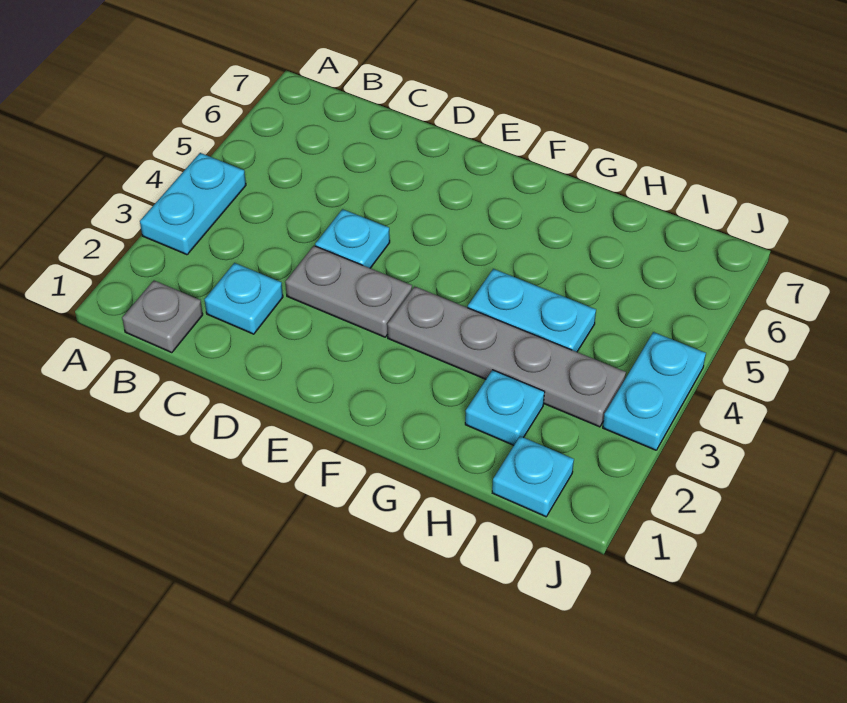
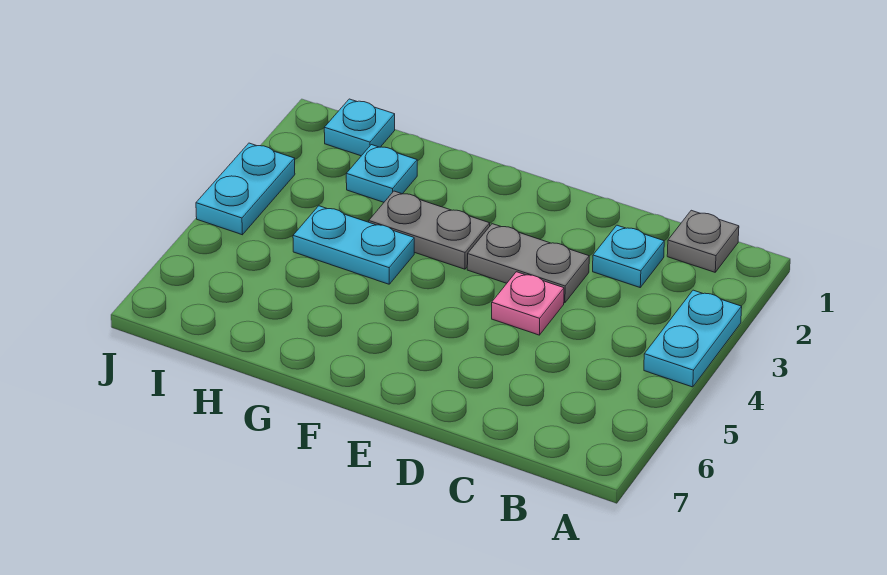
cyan plate D4 level 1 -> pink plate D4 level 1
grey plate F3:I3 level 1 -> grey plate F3:G3 level 1

